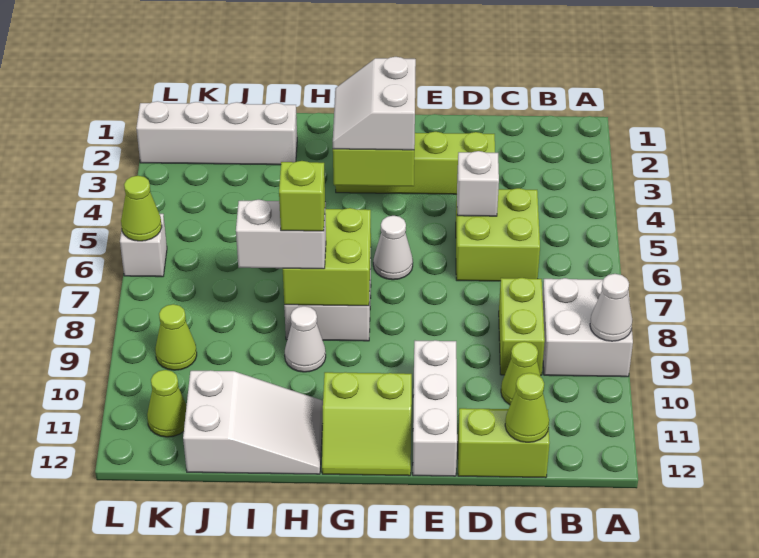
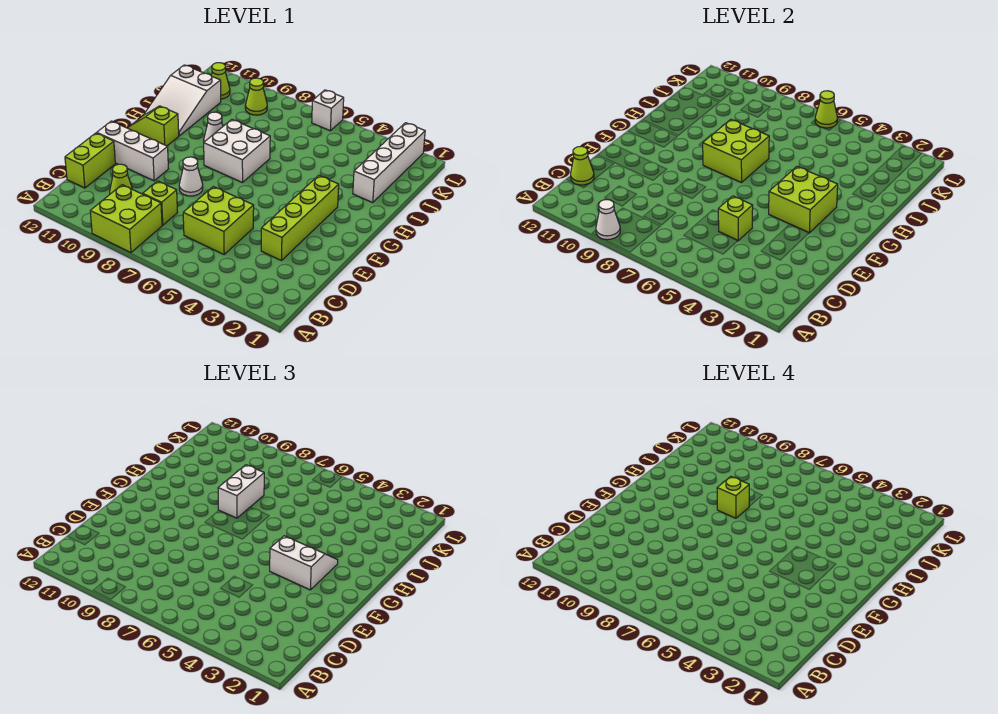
white brick A8:B9 level 1 -> lime brick A8:B9 level 1
lime brick C8:C9 level 1 -> lime brick C8 level 1
white brick D5 level 2 -> lime brick D5 level 2
white cone F6 level 1 -> white cone E8 level 1
lime slope F11:G12 level 1 top 11 -> lime slope G11:G12 level 1 top 11

